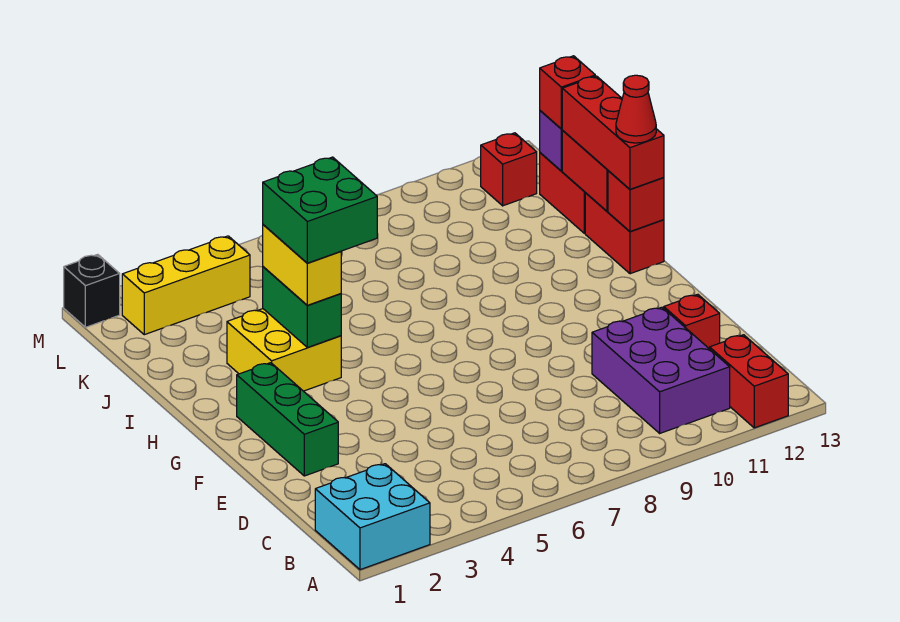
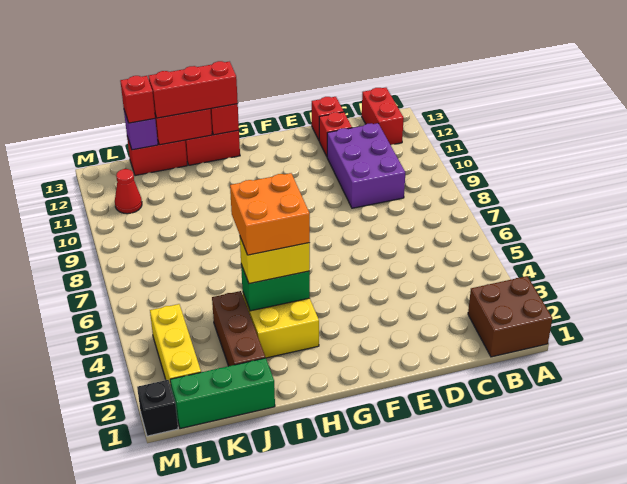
cyan brick A1:B2 level 1 -> brown brick A1:B2 level 1
red brick A12:B12 level 1 -> red brick B12:B13 level 1
purple brick B10:D11 level 1 -> purple brick C9:D11 level 1
green brick E2:G2 level 1 -> green brick J1:L1 level 1
green brick H4:I5 level 4 -> orange brick H4:I5 level 4
red cone H13 level 4 -> red cone L11 level 1
none -> brown brick J2:J4 level 1
red brick L12 level 1 -> red brick D13 level 1

